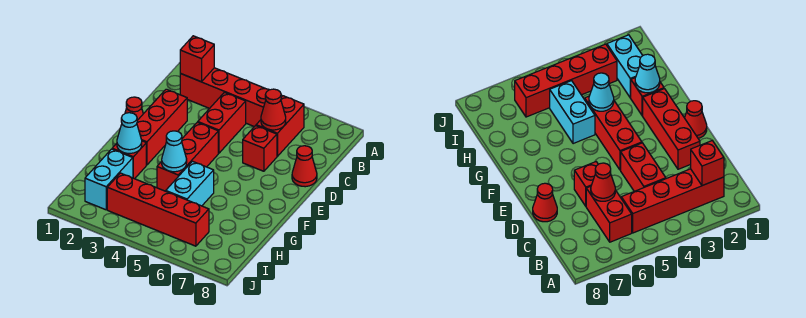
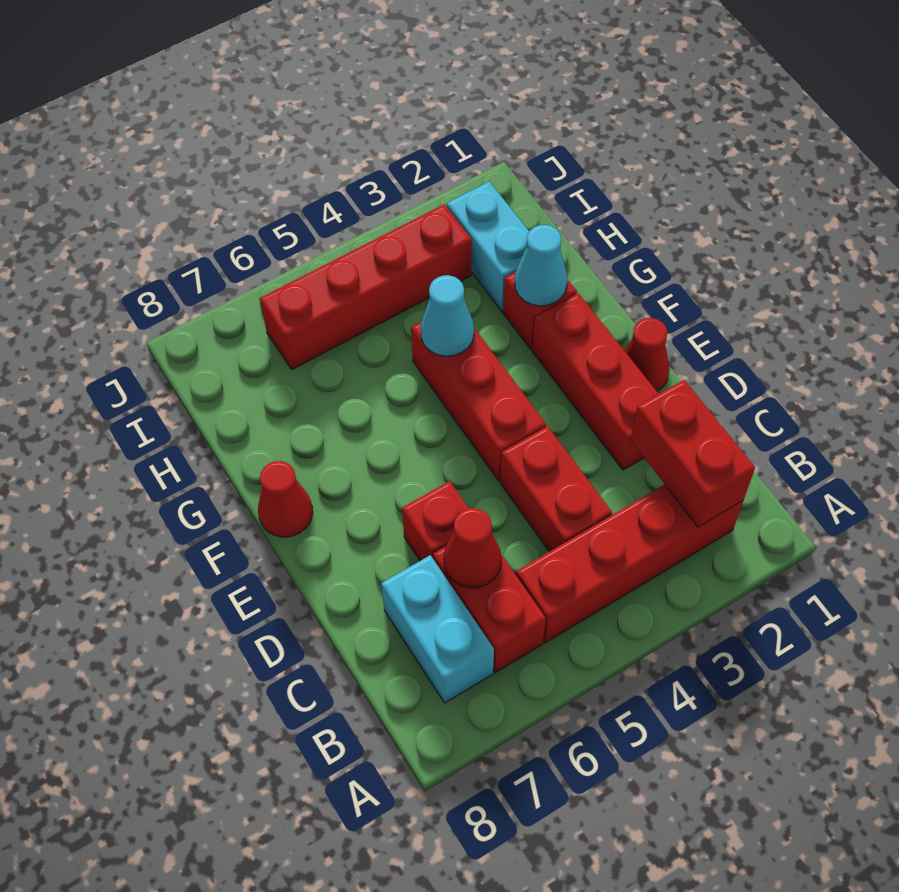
red brick B2 level 2 -> red brick B2:C2 level 2
red cone D8 level 1 -> red cone F8 level 1
cyan brick G5:H5 level 1 -> cyan brick B7:C7 level 1

